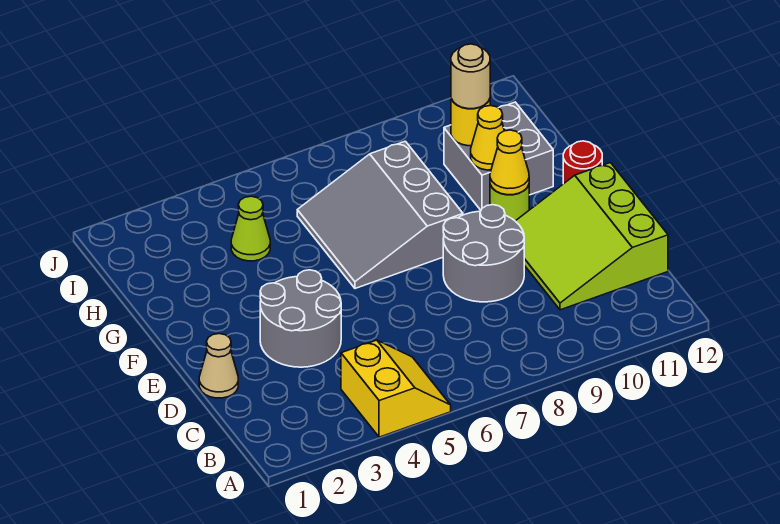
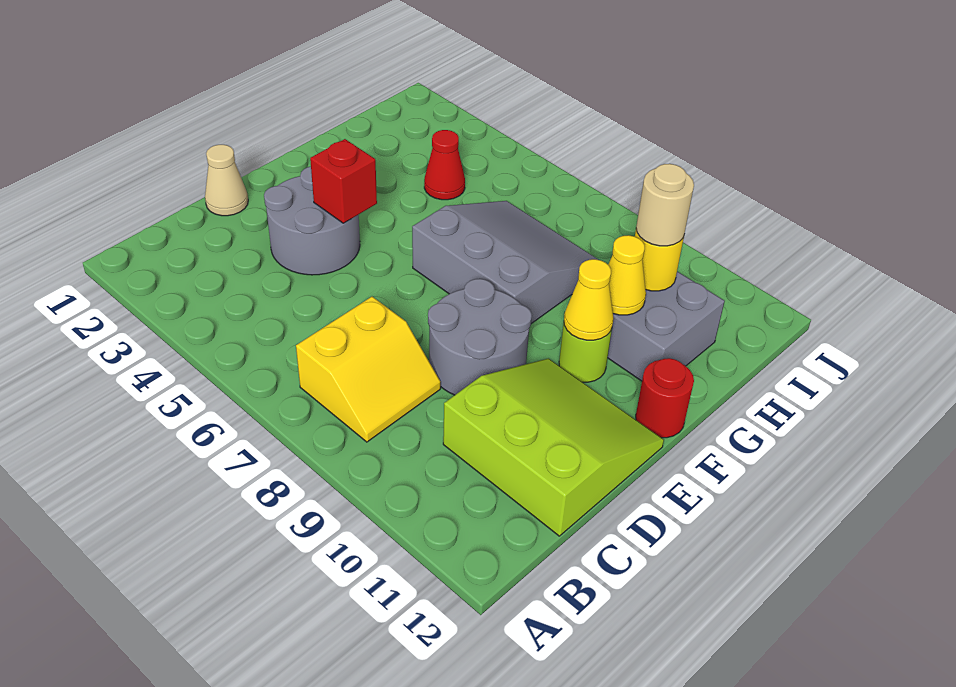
yellow slope A4:B5 level 1 top 4 -> yellow slope B7:C8 level 1 top 7
lime slope C10:E12 level 1 top 12 -> lime slope C10:E12 level 1 top C
none -> red brick E4 level 2
grey slope F6:H8 level 1 top 8 -> grey slope F6:H8 level 1 top F
lime cone H4 level 1 -> red cone H4 level 1

